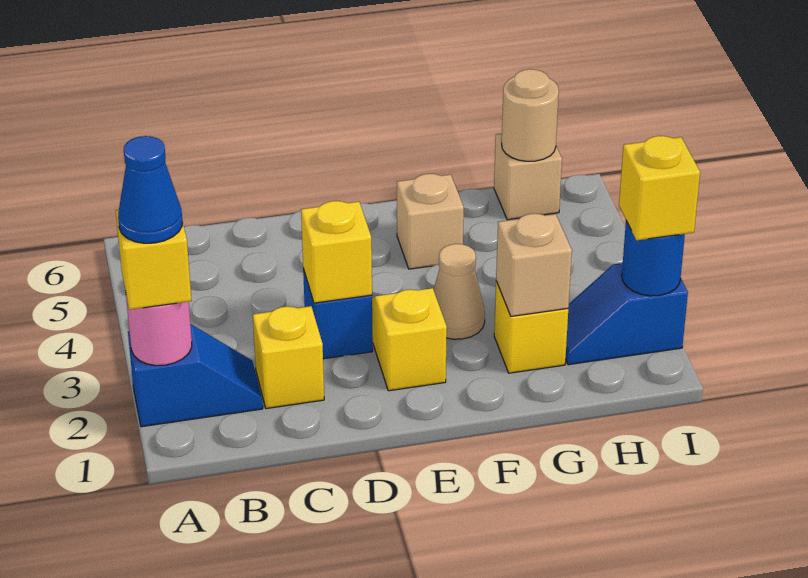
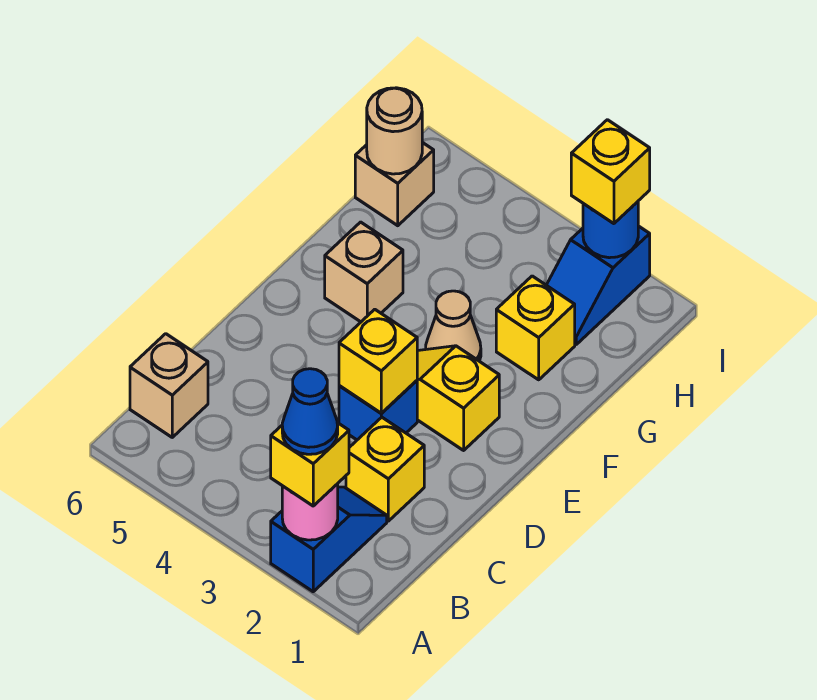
tan brick G2 level 2 -> tan brick B6 level 1

